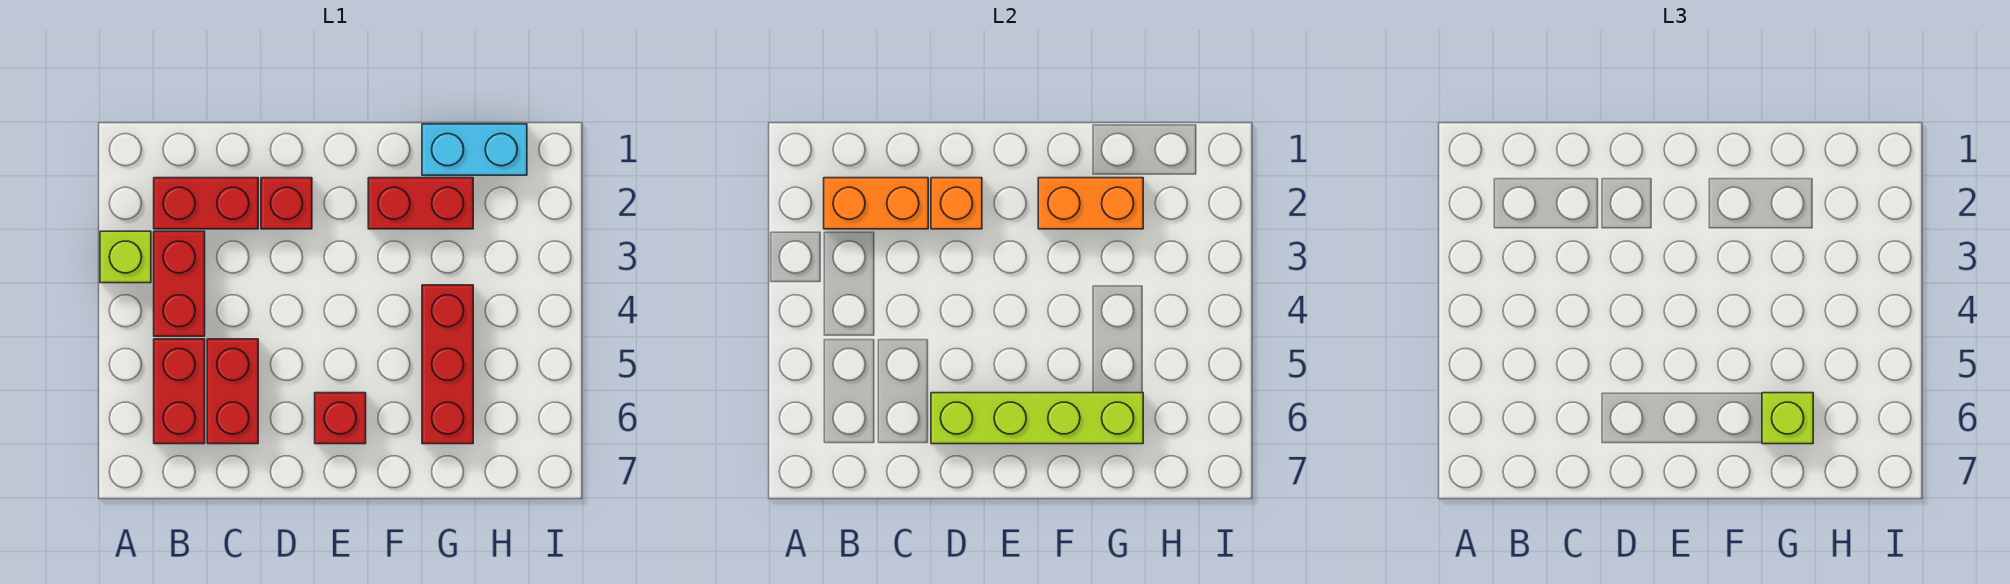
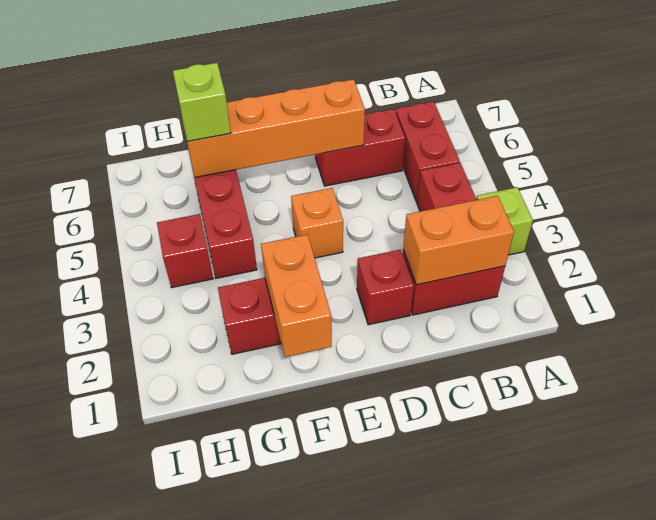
red brick C5:C6 level 1 -> red brick C6:D6 level 1
orange brick D2 level 2 -> orange brick E4 level 1
lime brick D6:G6 level 2 -> orange brick D6:G6 level 2
red brick E6 level 1 -> red brick H4 level 1
orange brick F2:G2 level 2 -> orange brick F1:F2 level 2
cyan brick G1:H1 level 1 -> none

